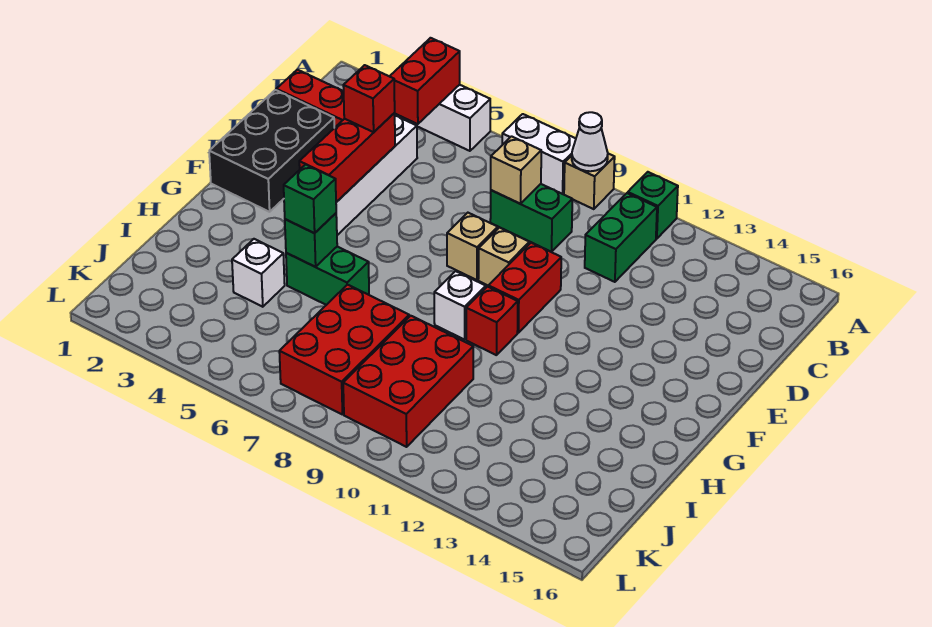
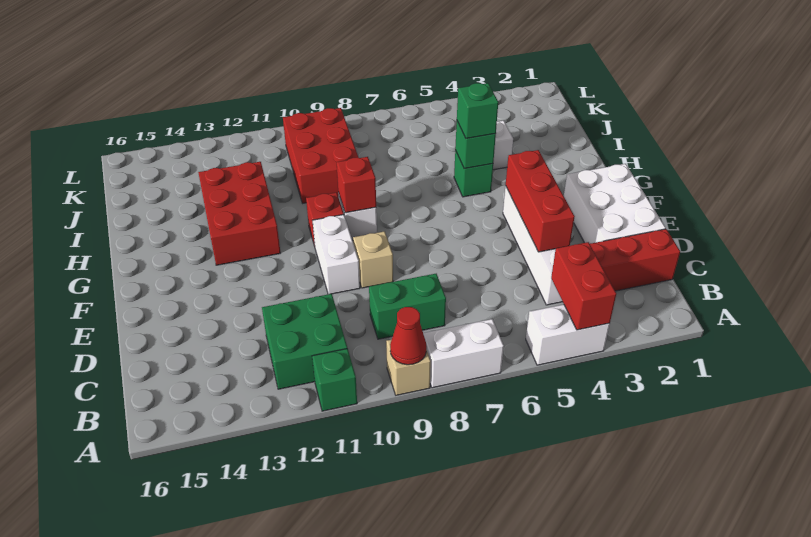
white cone A9 level 2 -> red cone A9 level 2
green brick B11:C11 level 1 -> green brick B11:C12 level 1
tan brick C8 level 2 -> none
black brick D1:F2 level 1 -> white brick D1:F2 level 1
red brick D4 level 3 -> red brick G9 level 2
tan brick E8 level 1 -> none
red brick E10:F10 level 1 -> white brick E10:F10 level 1
green brick H5:H6 level 1 -> green brick H5 level 1
red brick I7:K8 level 1 -> red brick G12:I13 level 1

